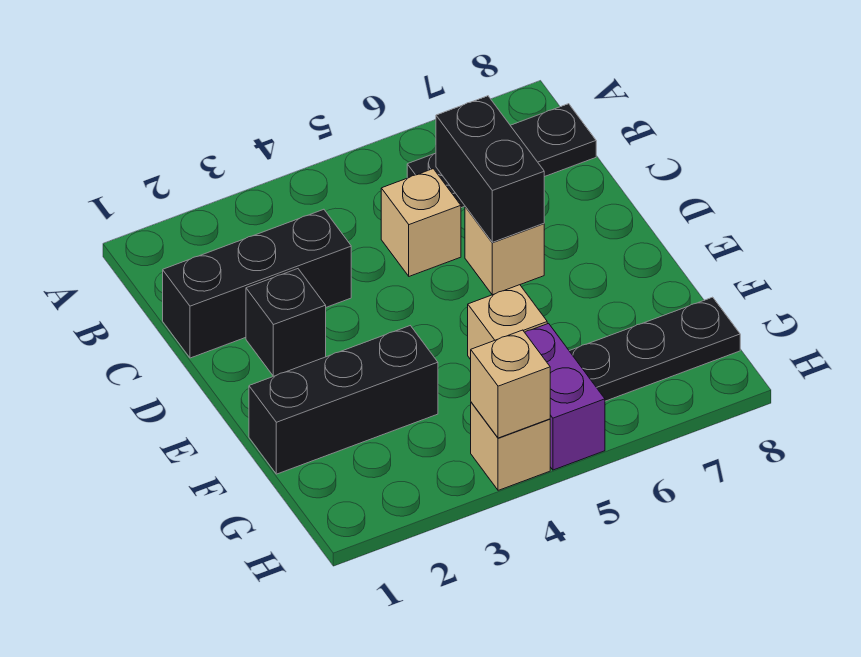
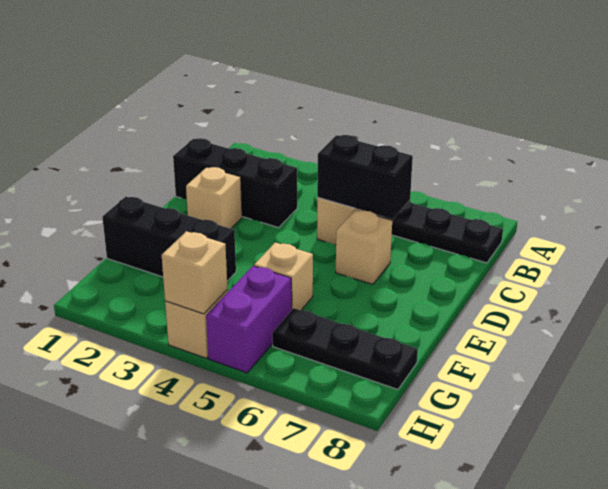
black brick C6:D6 level 2 -> black brick C5:C6 level 2
black brick D2 level 1 -> tan brick D2 level 1

